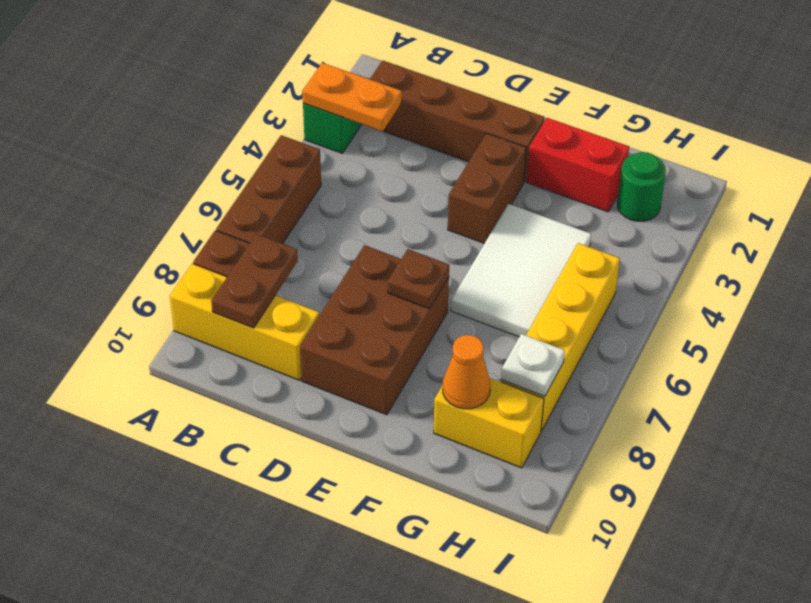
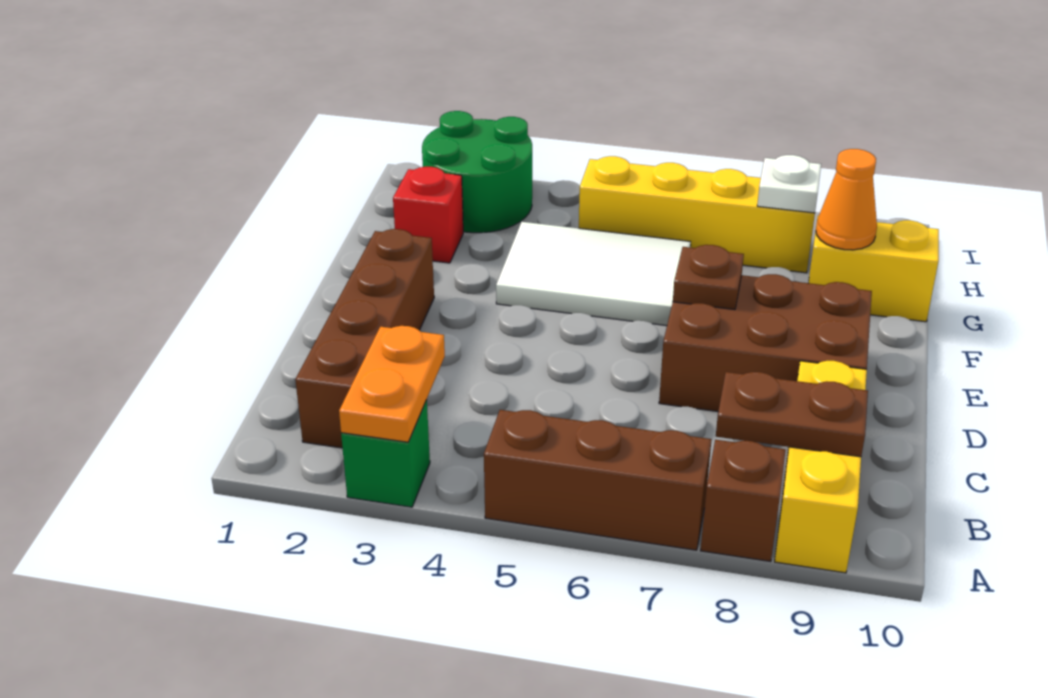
brown brick E3:E4 level 1 -> none
red brick F2:G2 level 1 -> red brick G2 level 1
yellow brick G9:H9 level 1 -> yellow brick G9:G10 level 1
green round brick H2 level 1 -> green round brick H2:I3 level 1

